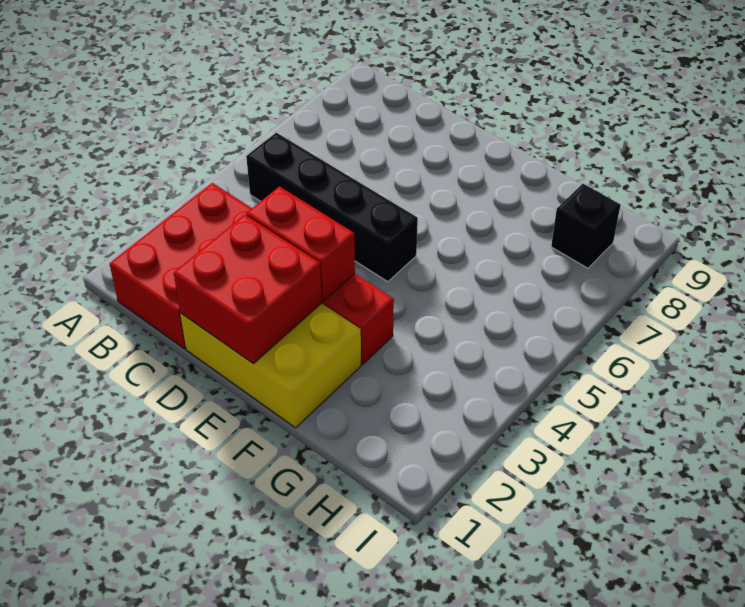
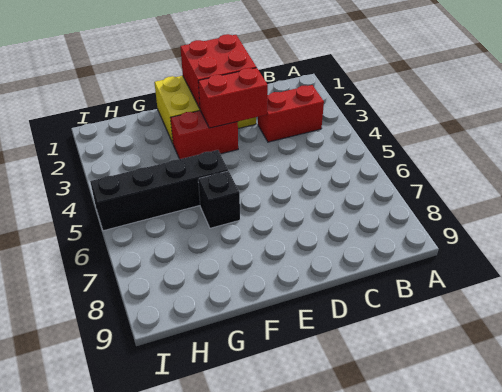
red brick B1:C3 level 1 -> red brick B3:C3 level 1
black brick B5:E5 level 1 -> black brick F5:I5 level 1
black brick H8 level 1 -> black brick F6 level 1

